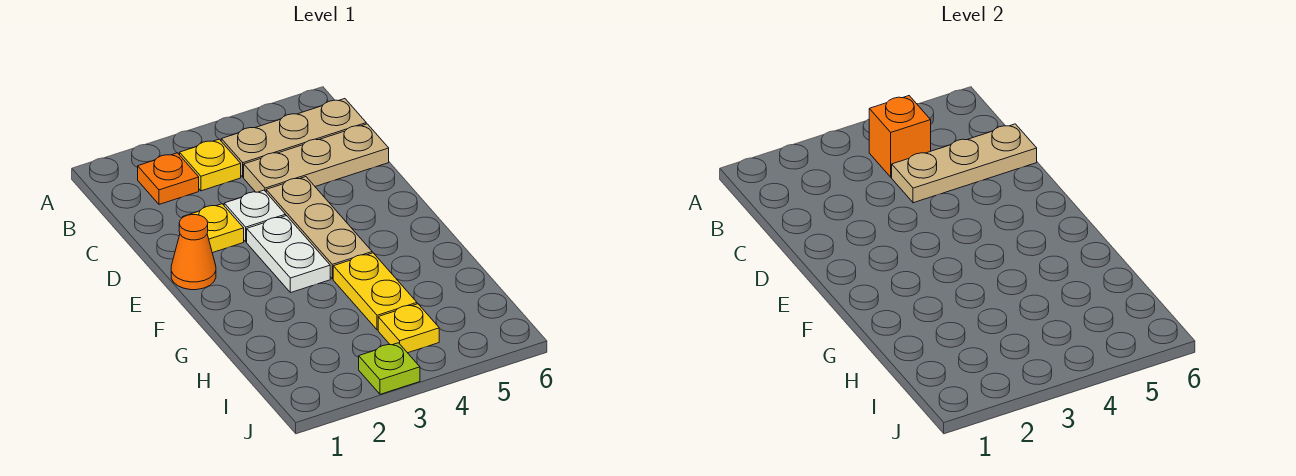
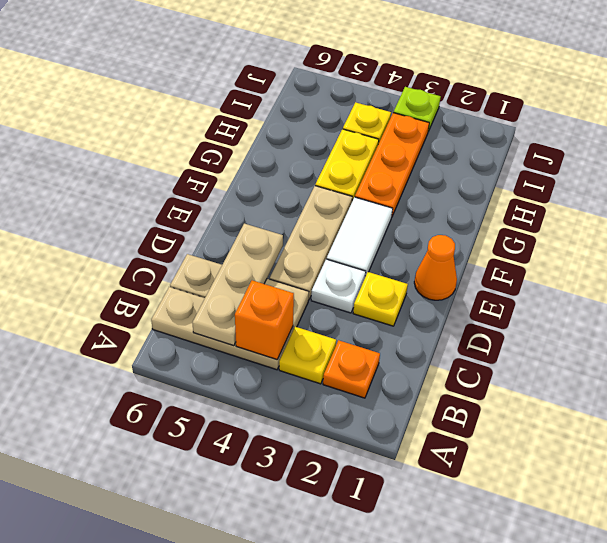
tan plate C4:C6 level 2 -> tan plate B5:D5 level 2
white plate E3:F3 level 1 -> white tile E3:F3 level 1
none -> orange plate G3:I3 level 1

